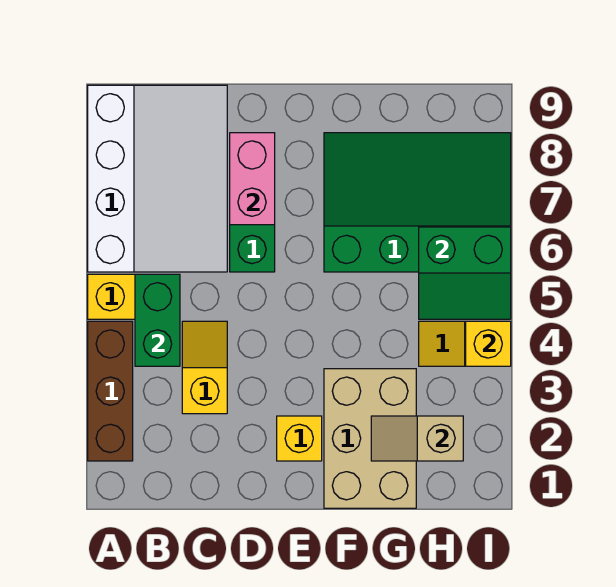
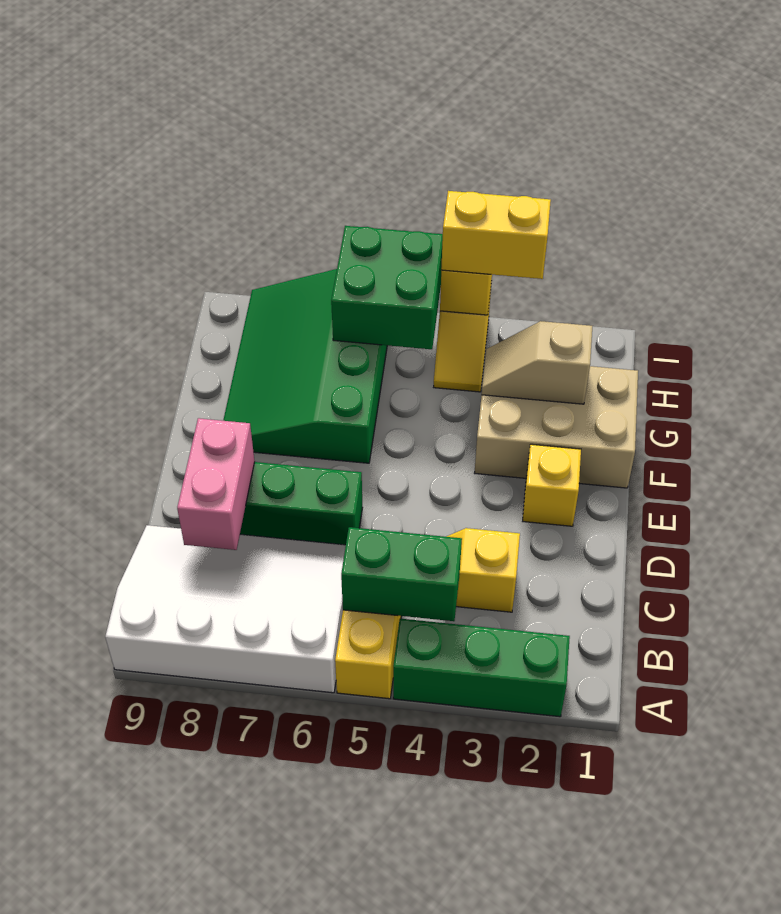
brown brick A2:A4 level 1 -> green brick A2:A4 level 1
pink brick D7:D8 level 2 -> pink brick C8:D8 level 2
tan slope G2:H2 level 2 top H -> tan slope G2:G3 level 2 top 2
green slope H5:I6 level 2 top 6 -> green brick H5:I6 level 2
none -> yellow brick I3:I4 level 3

